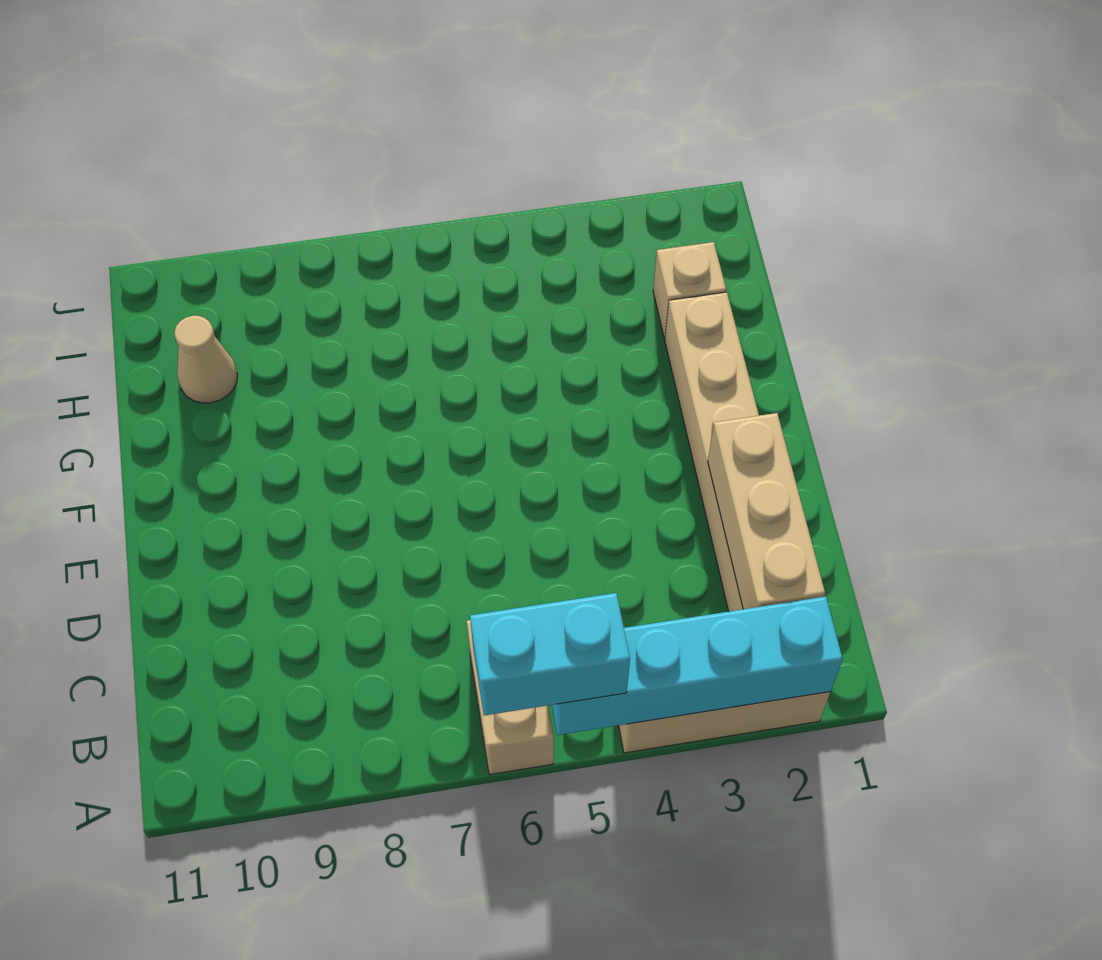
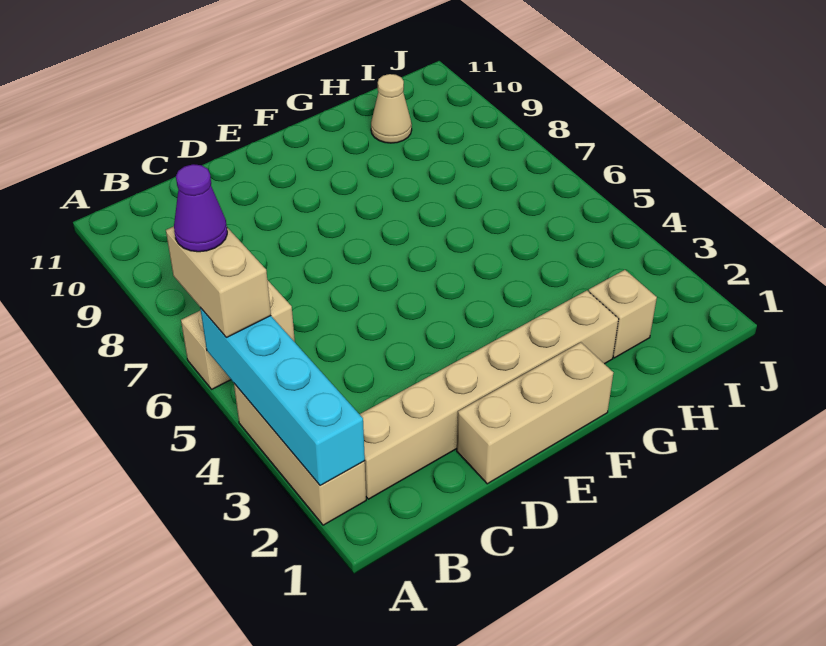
cyan brick A5:A6 level 3 -> tan brick A5:A6 level 3
none -> purple cone A6 level 4
tan brick B2:D2 level 2 -> tan brick D1:F1 level 1

